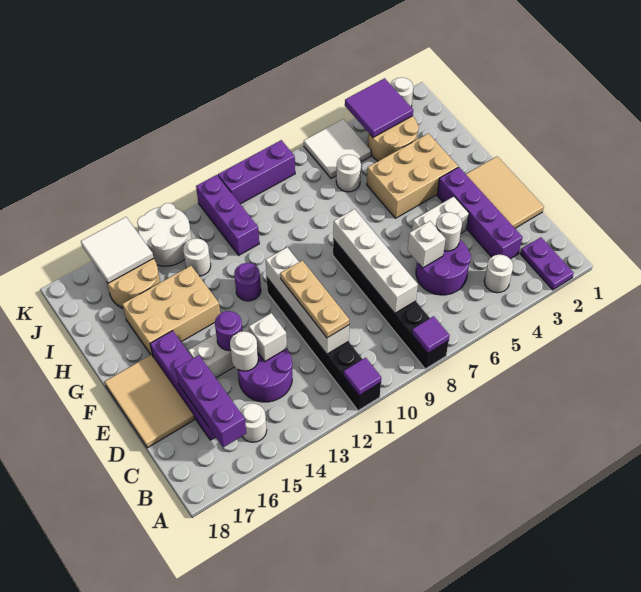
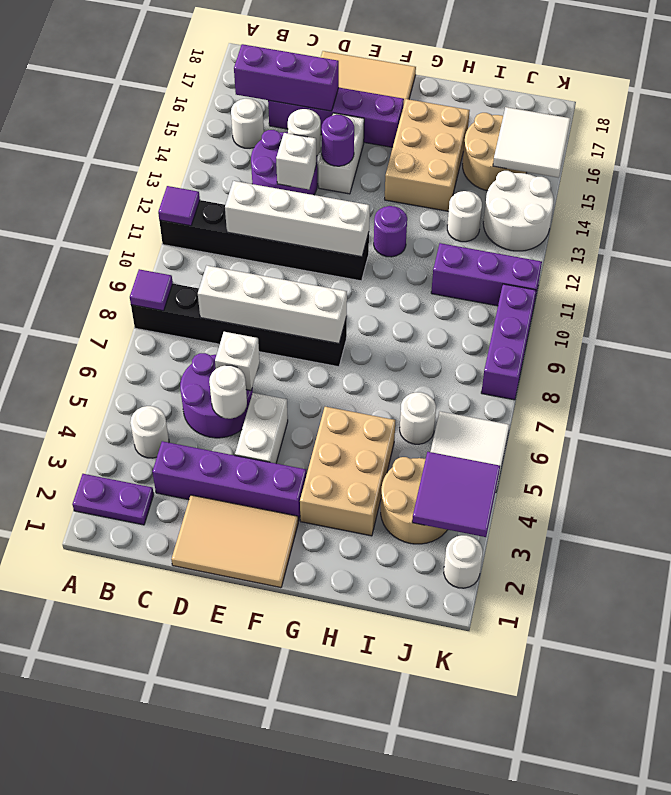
tan plate C11:E11 level 3 -> none

